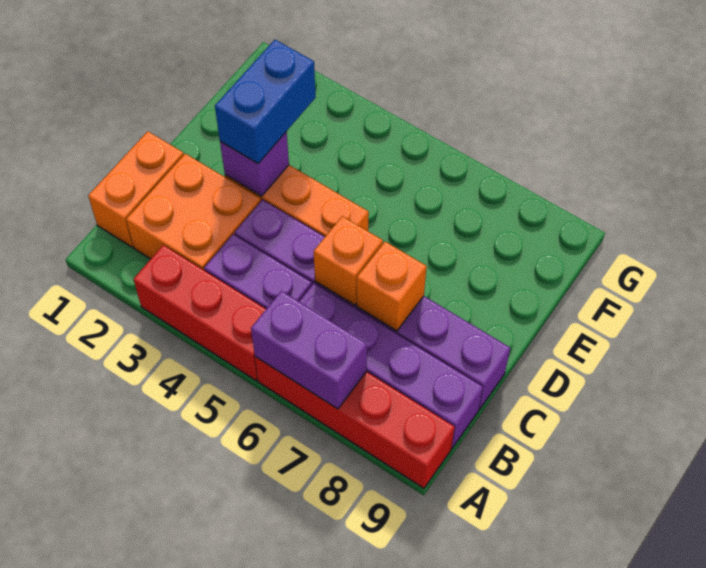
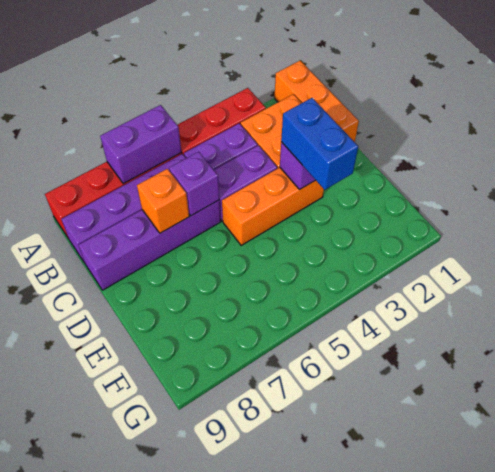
orange brick B1:C1 level 1 -> orange brick A1:C1 level 1
orange brick C6 level 2 -> purple brick C6 level 2

